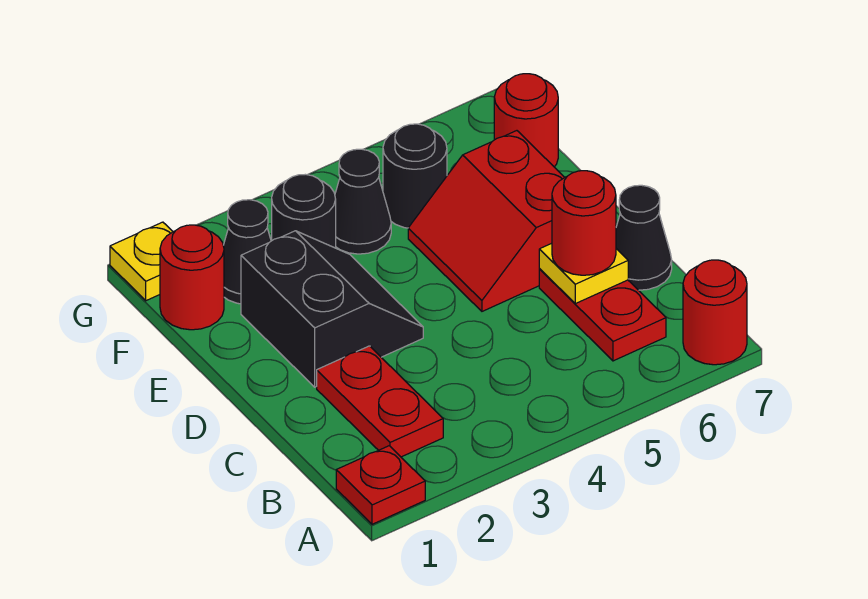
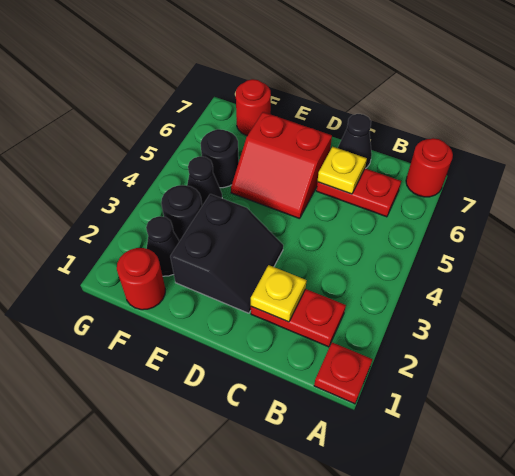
red round brick C6 level 3 -> none
black slope D2:E3 level 1 top 2 -> black slope D2:E3 level 1 top E
yellow plate G1 level 1 -> yellow plate C2 level 2

